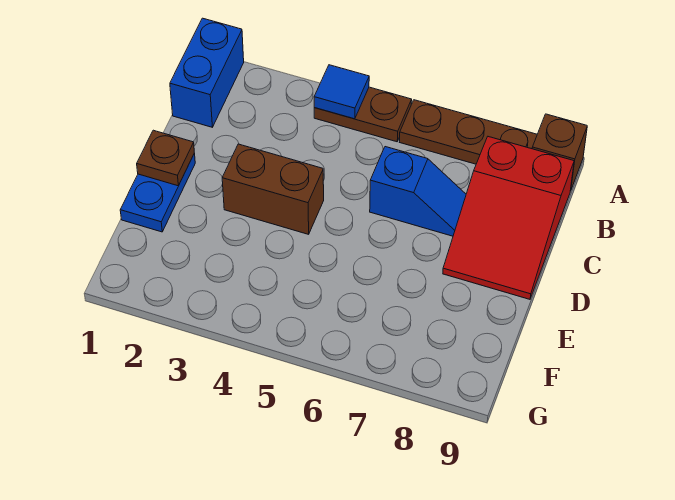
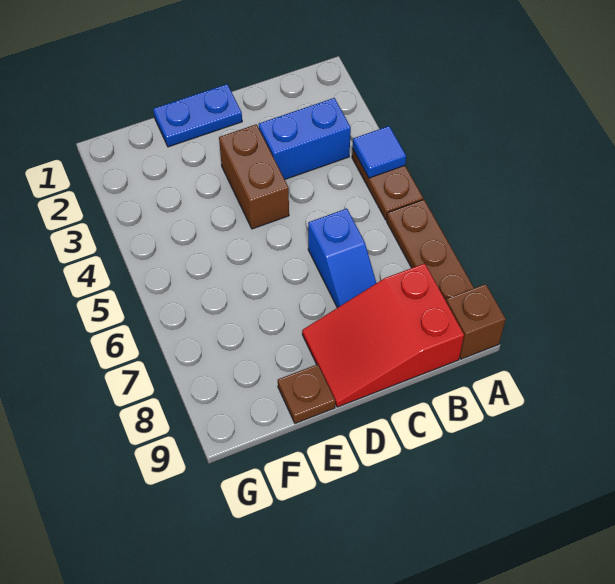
blue brick A1:B1 level 1 -> blue brick B3:C3 level 1
brown plate D1 level 2 -> brown plate E9 level 1

